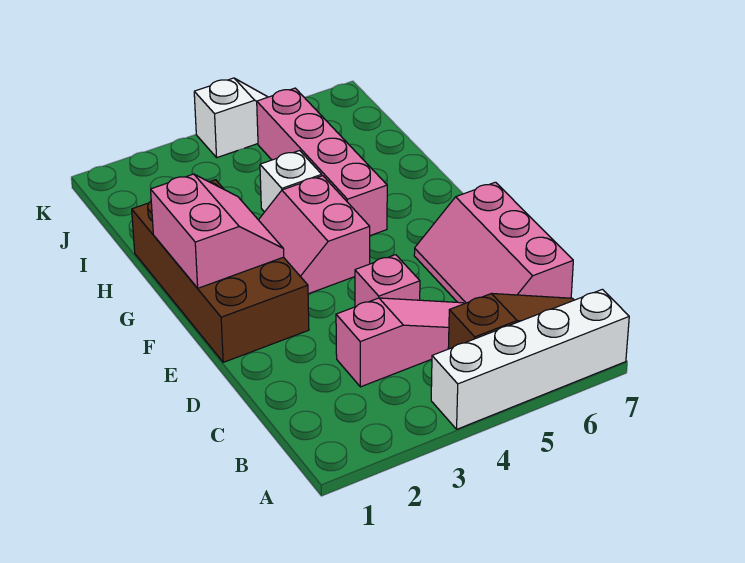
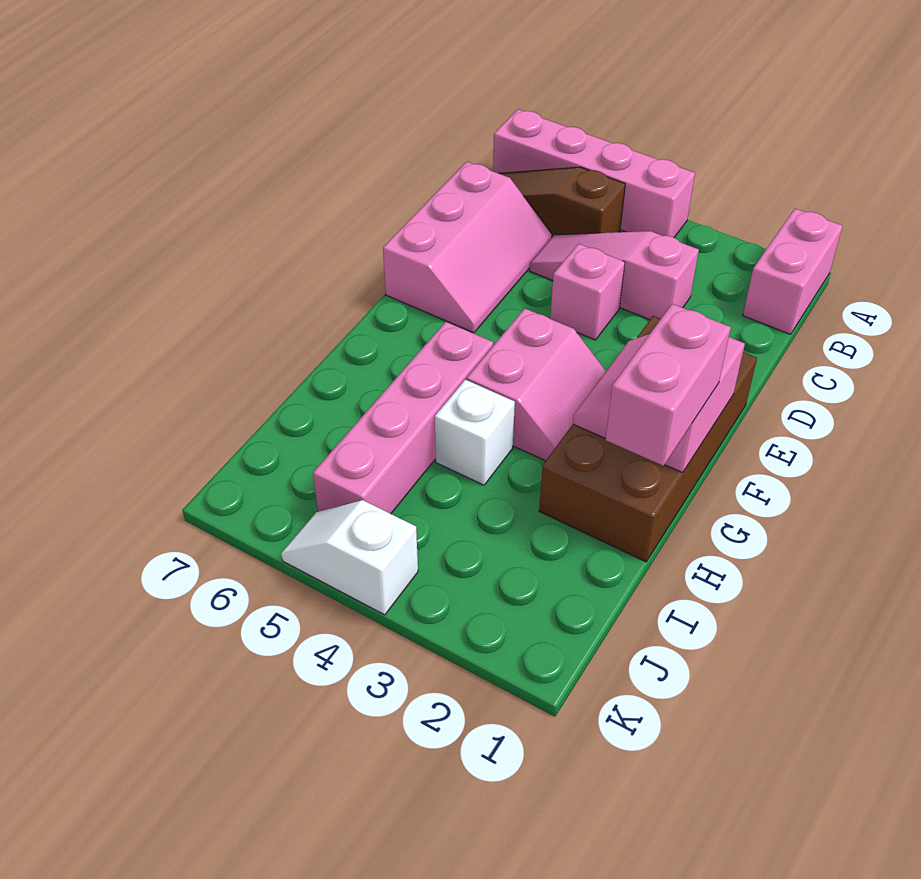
none -> pink brick A1:B1 level 1
white brick A4:A7 level 1 -> pink brick A4:A7 level 1
none -> pink brick G1:H1 level 3

